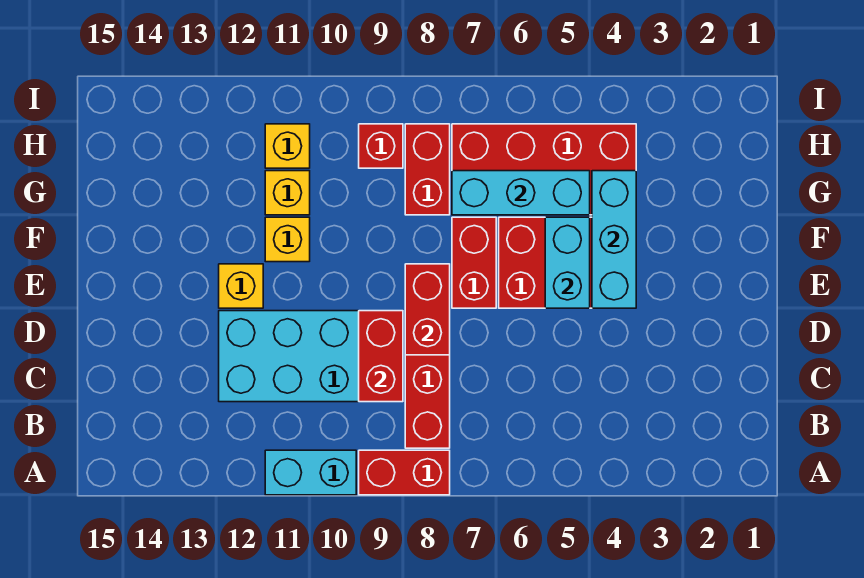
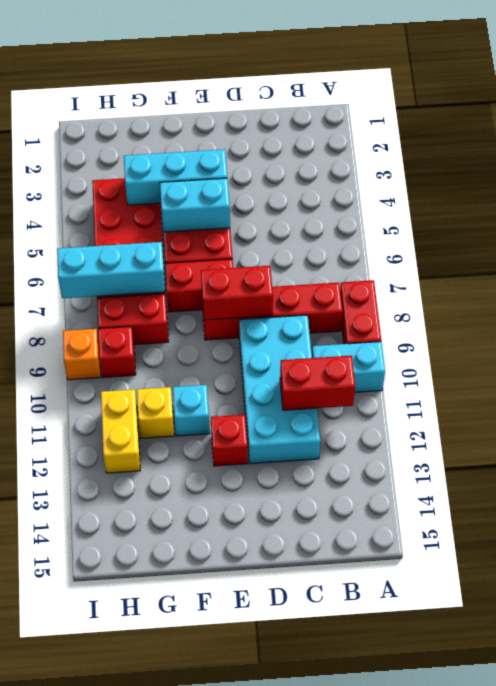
cyan brick A10:A11 level 1 -> cyan brick A10:B10 level 1
red brick C9:D9 level 2 -> red brick B11:C11 level 2
yellow brick E12 level 1 -> red brick E12 level 1
yellow brick F11 level 1 -> cyan brick F11 level 1
cyan brick G5:G7 level 2 -> cyan brick G7:I7 level 2
yellow brick H11 level 1 -> yellow brick H11:H12 level 1
none -> orange brick I9 level 1

